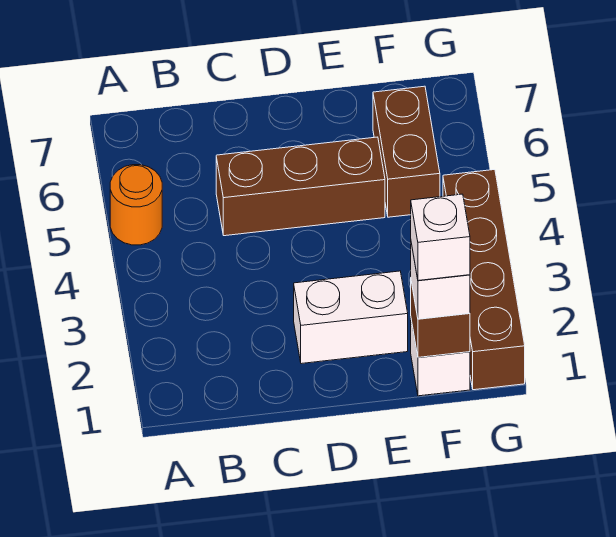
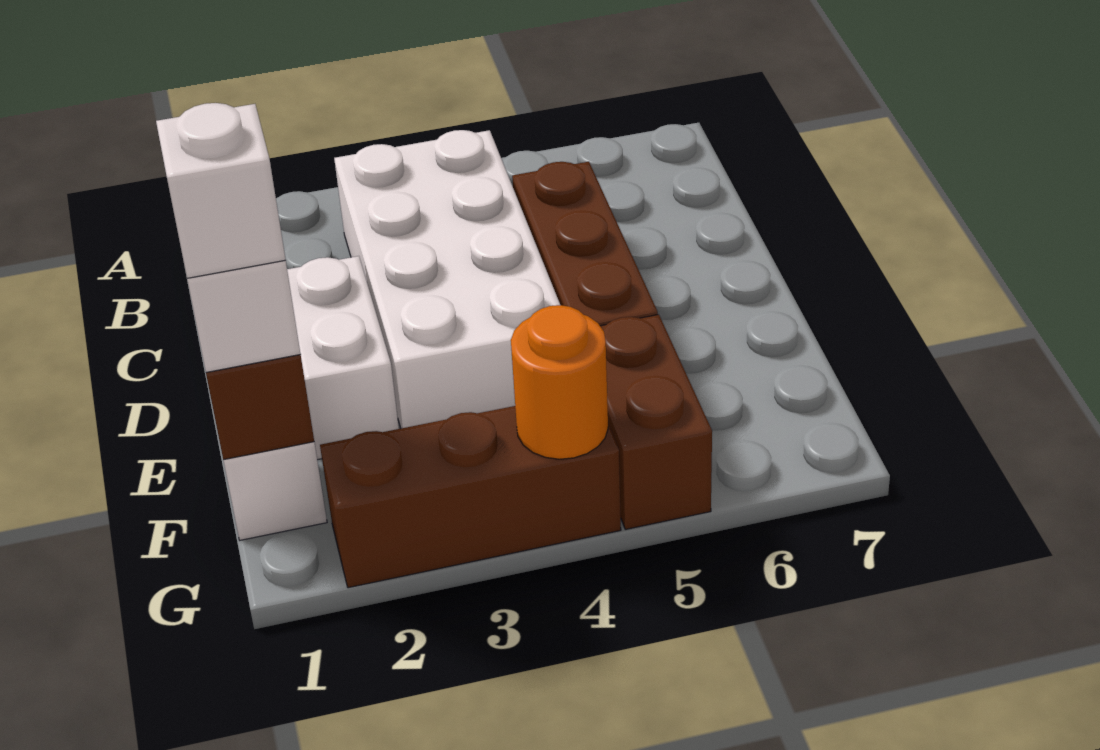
orange round brick A5 level 1 -> orange round brick G4 level 2
none -> white brick B3:E4 level 1
brown brick F5:F6 level 1 -> brown brick F5:G5 level 1
brown brick G1:G4 level 1 -> brown brick G2:G4 level 1

